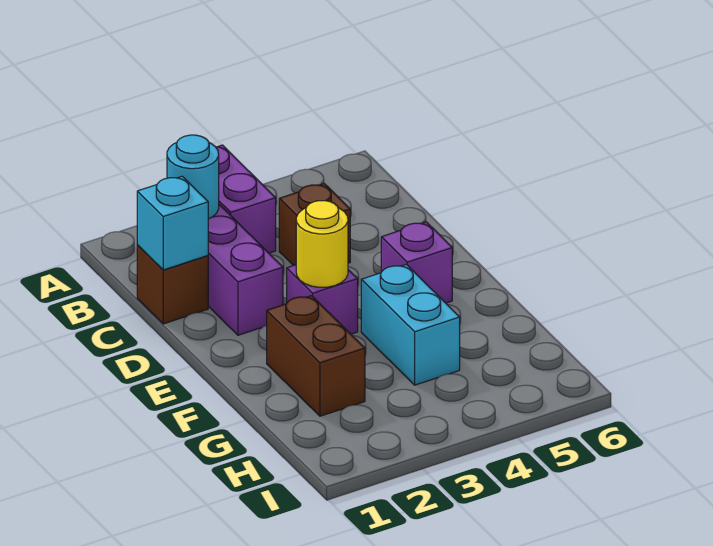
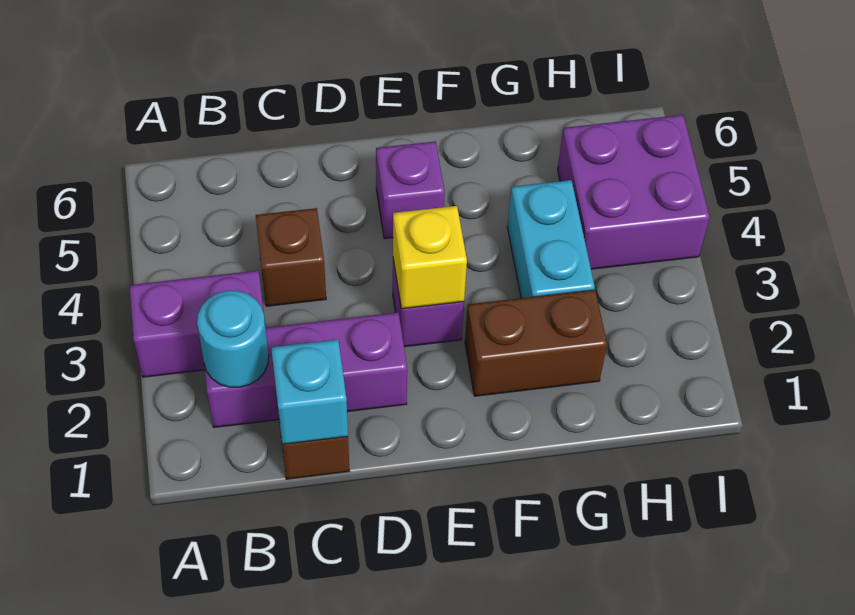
yellow round brick E3 level 2 -> yellow brick E3 level 2
cyan brick F4:G4 level 1 -> cyan brick G3:G4 level 1
none -> purple brick H4:I5 level 1

